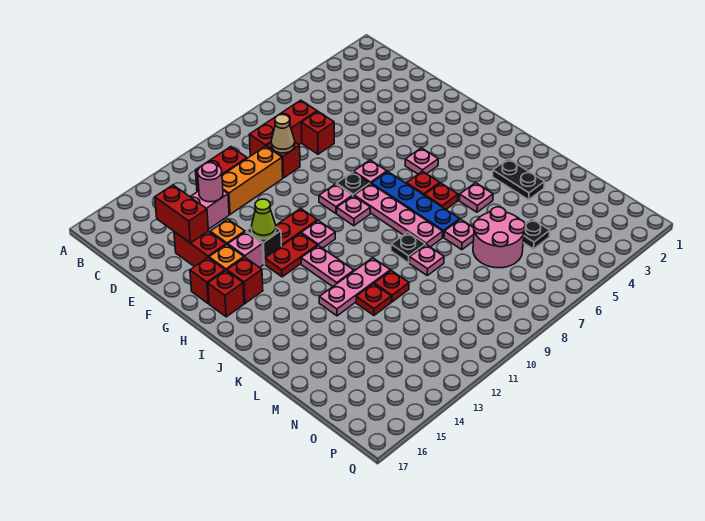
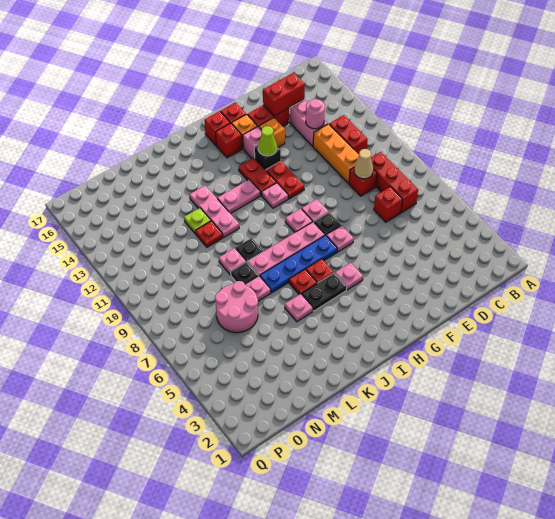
black plate K3:L3 level 1 -> black plate I5:J5 level 1
red plate L12 level 1 -> lime plate L12 level 1
black plate N5 level 1 -> black plate L8 level 1

